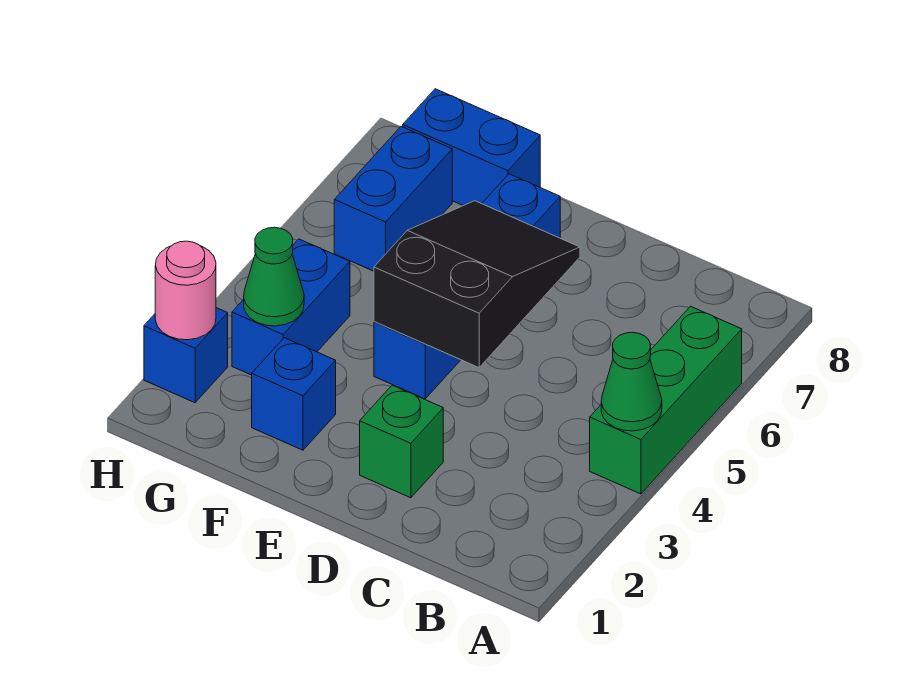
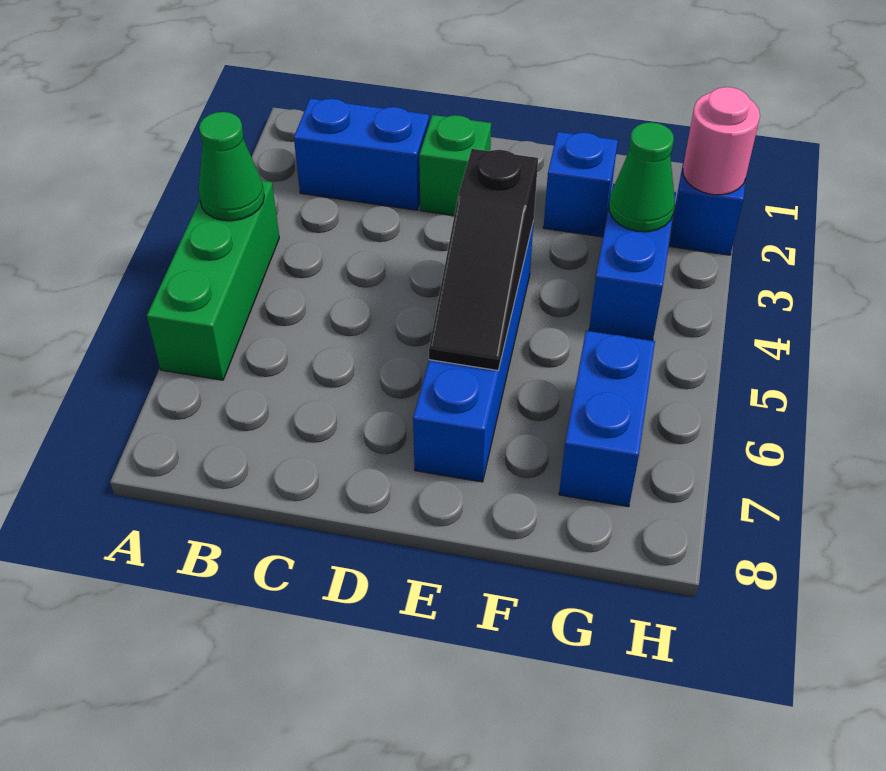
black slope D4:E6 level 2 top 4 -> black slope E4:E6 level 2 top 4
blue brick F8:G8 level 1 -> blue brick B2:C2 level 1

